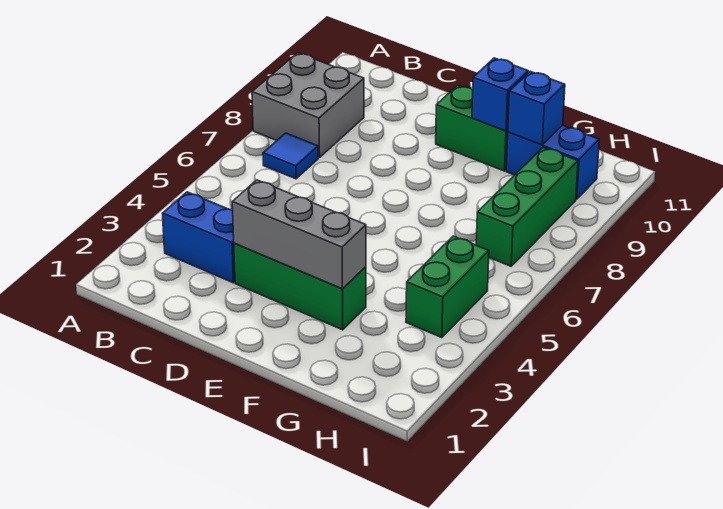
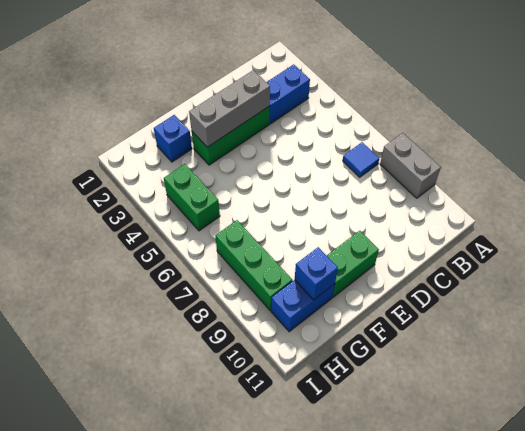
grey brick A8:B9 level 1 -> grey brick A8:A9 level 1
blue brick F10 level 2 -> blue brick G2 level 1

